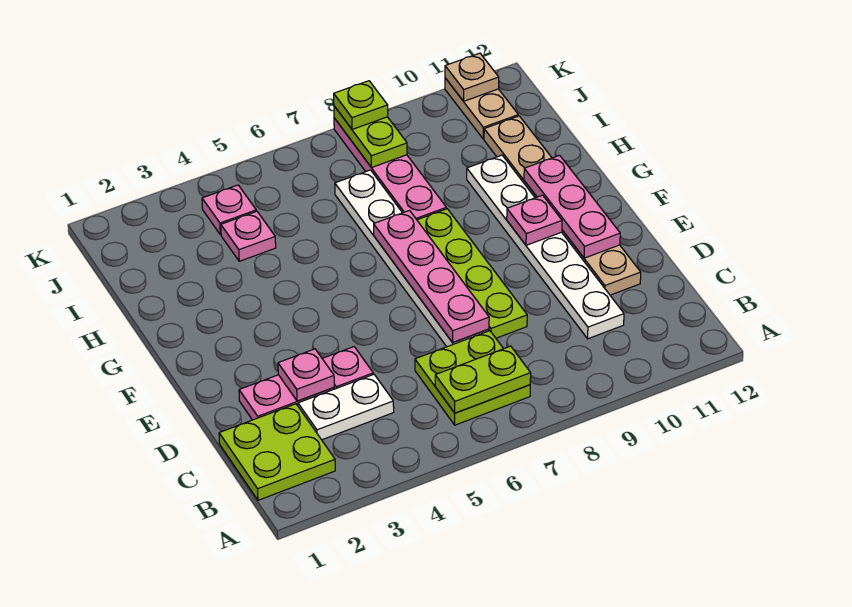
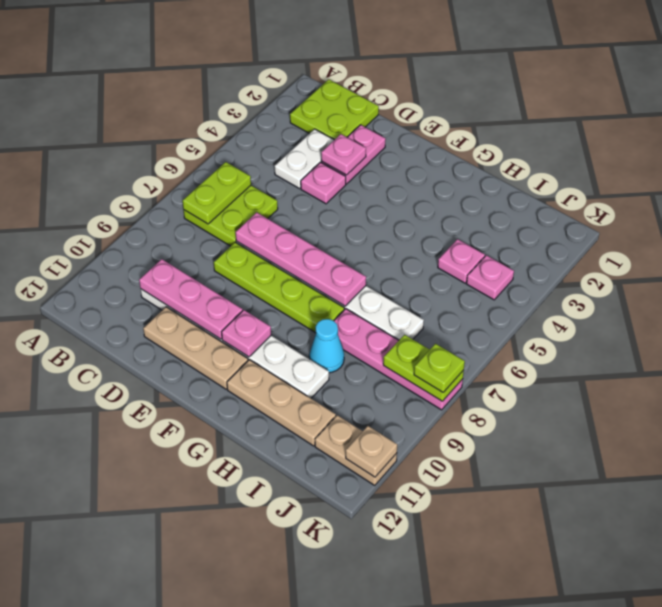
pink plate E11:G11 level 2 -> pink plate C10:E10 level 2
none -> cyan cone H9 level 1

